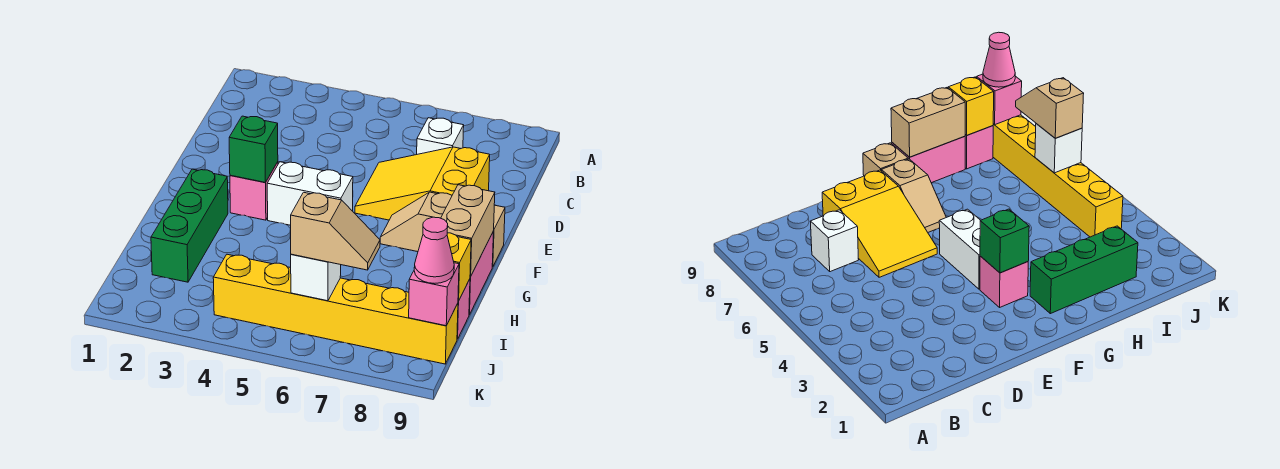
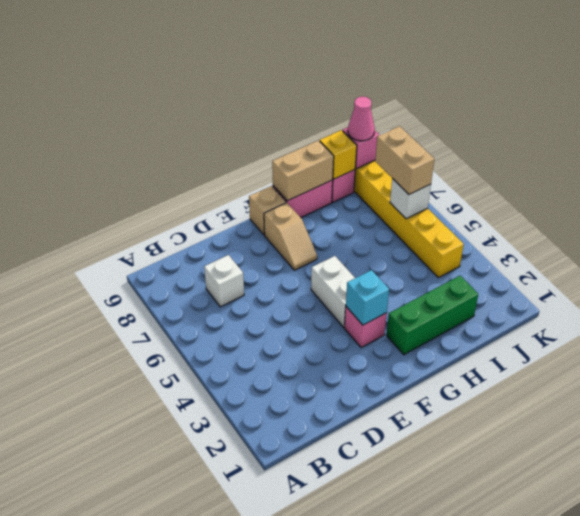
yellow slope D6:E8 level 1 top 8 -> none
green brick F3 level 2 -> cyan brick F3 level 2
tan slope J6:J7 level 3 top 6 -> tan brick J6:J7 level 3

